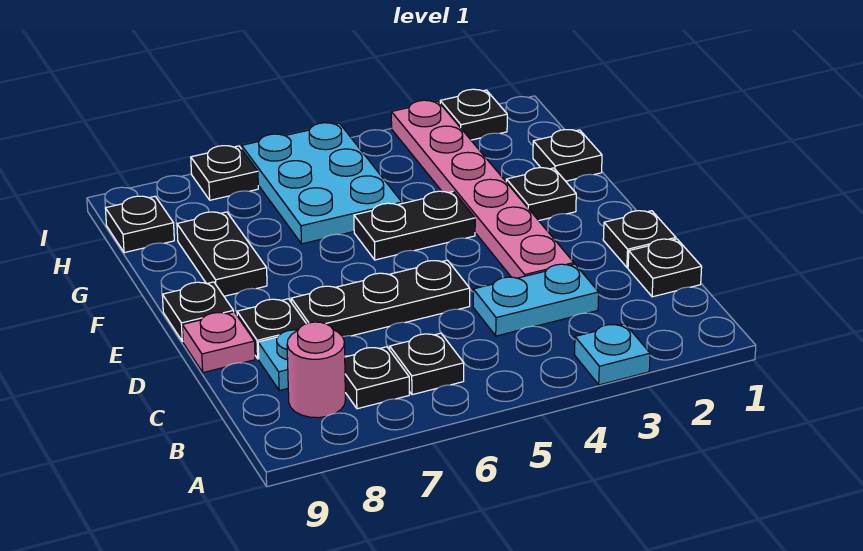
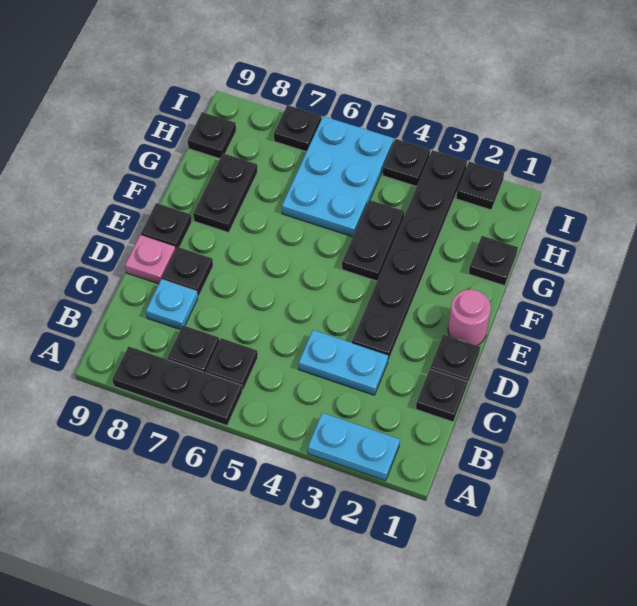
cyan plate A3 level 1 -> cyan plate A2:A3 level 1
pink round brick B8 level 1 -> pink round brick E1 level 1
pink plate D3:I3 level 1 -> black plate D3:I3 level 1
black plate D5:D7 level 1 -> black plate A6:A8 level 1
black plate F2 level 1 -> black plate I4 level 1
black plate F4:F5 level 1 -> black plate F4:G4 level 1

